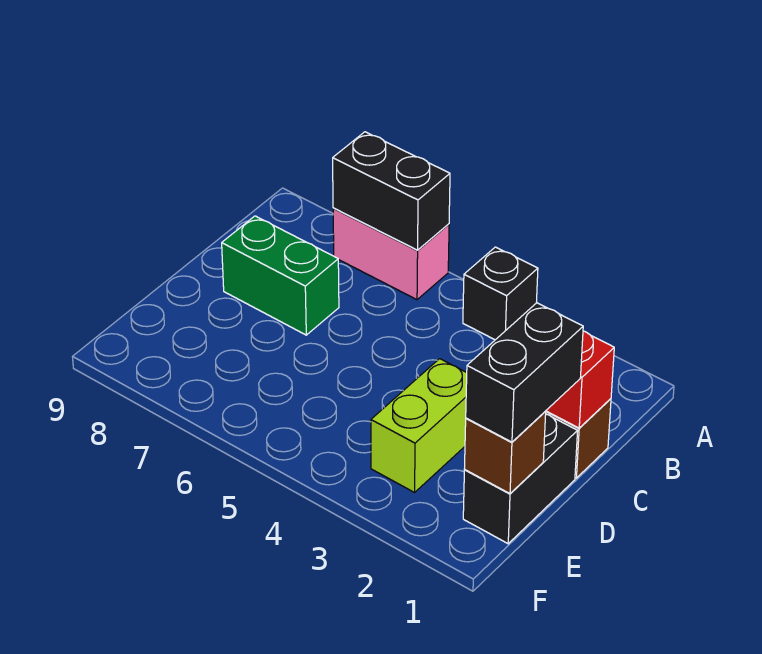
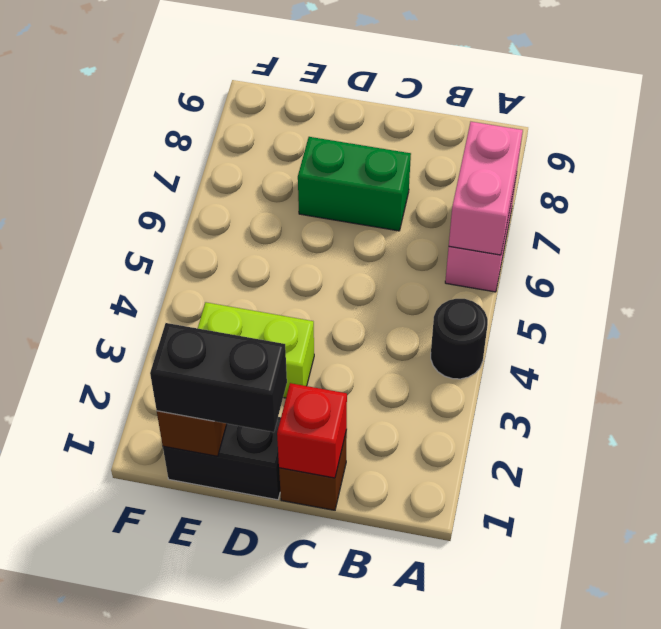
black brick A4 level 1 -> black round brick A4 level 1
black brick A6:A7 level 2 -> pink brick A6:A7 level 2
green brick C7:C8 level 1 -> green brick C7:D7 level 1

